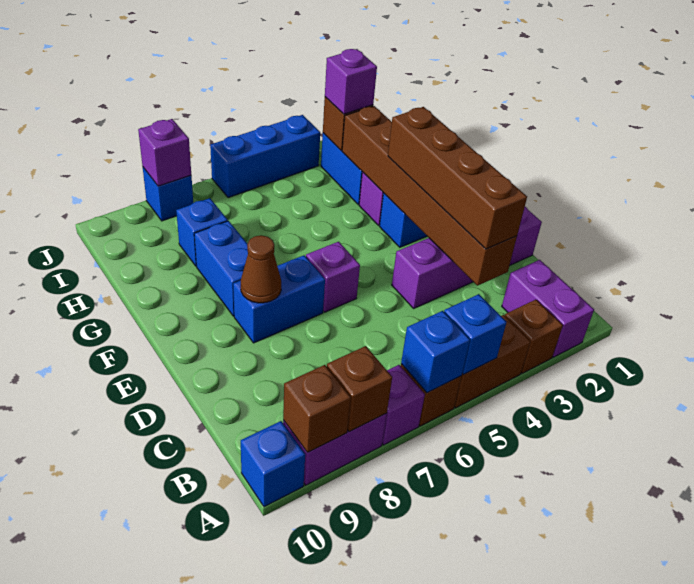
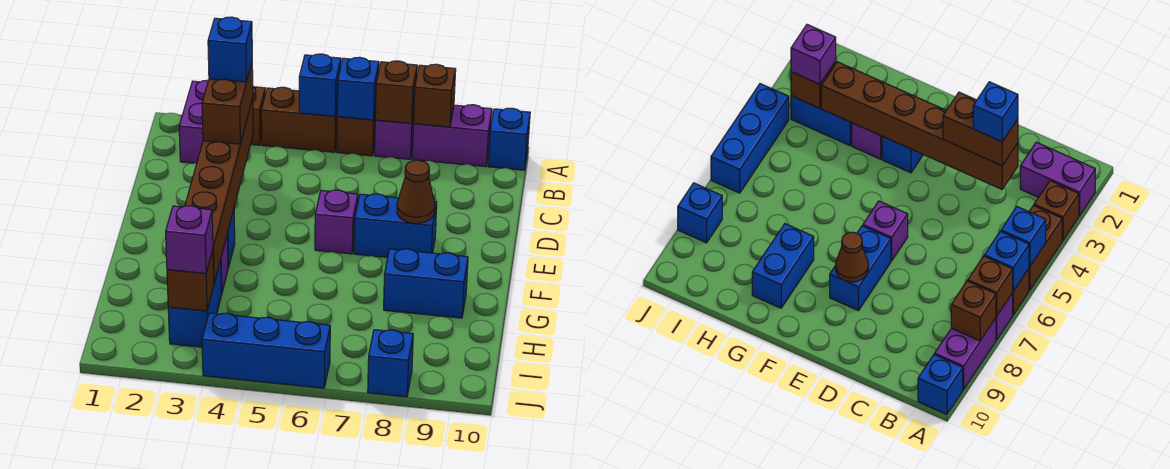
brown brick A9 level 2 -> brown brick A7 level 2
brown brick C3:F3 level 3 -> brown brick C3:D3 level 3
purple brick D1:D4 level 1 -> none
blue brick F8:G8 level 1 -> blue brick G8:G9 level 1
blue brick H8 level 1 -> blue brick C3 level 4
purple brick J8 level 2 -> none

